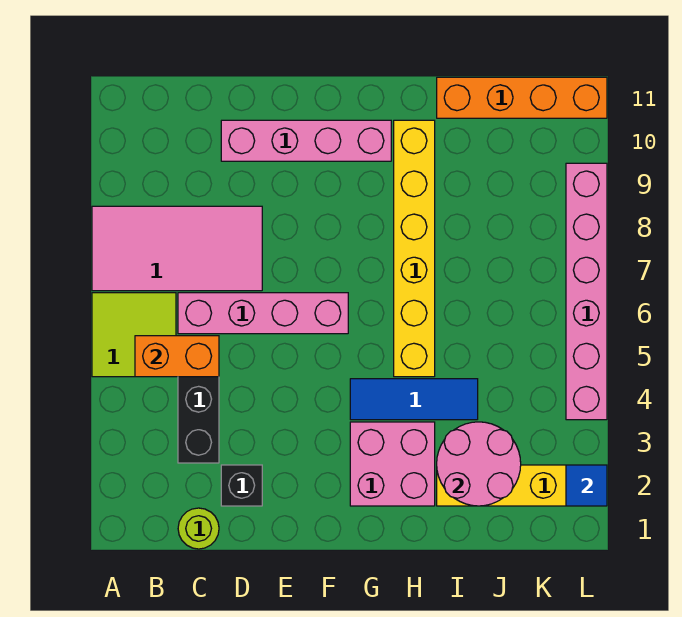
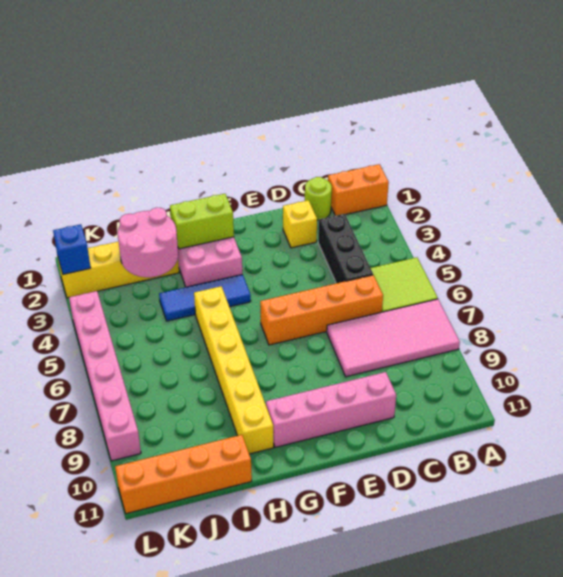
orange brick B5:C5 level 2 -> orange brick A1:B1 level 1
pink brick C6:F6 level 1 -> orange brick C6:F6 level 1
black brick D2 level 1 -> yellow brick D2 level 1
none -> lime brick G2:H2 level 2
blue tile L2 level 2 -> blue brick L2 level 2

